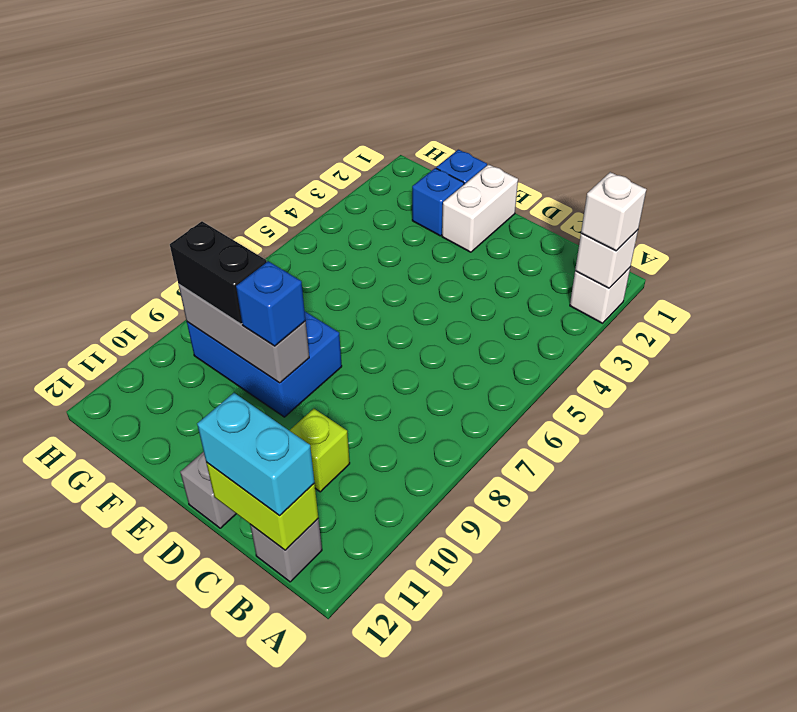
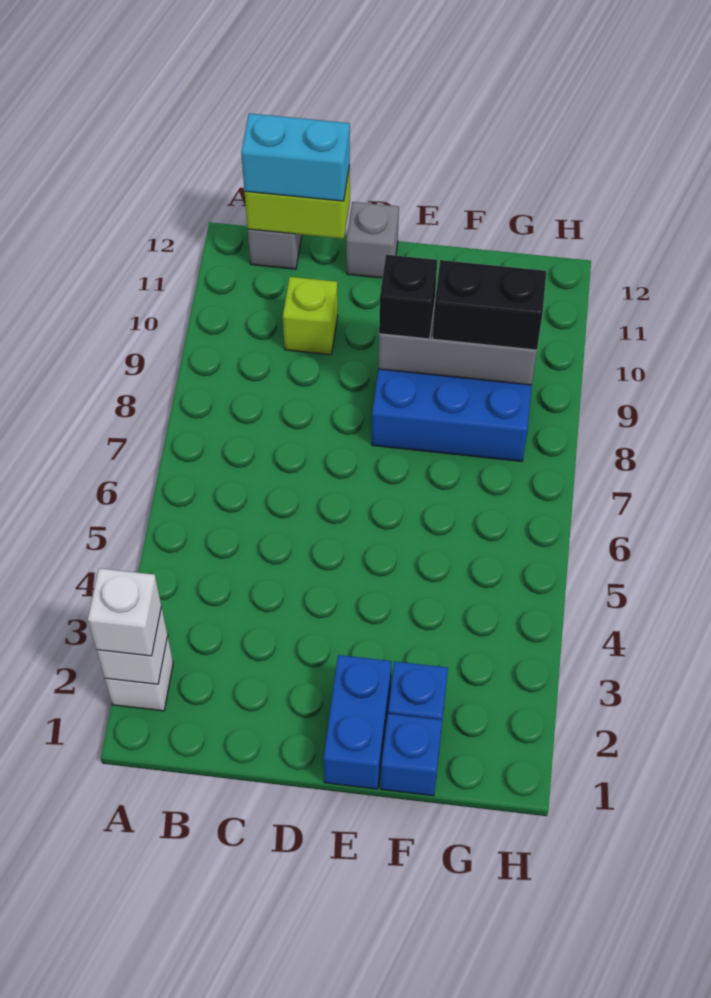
white brick E1:E2 level 1 -> blue brick E1:E2 level 1
blue brick E9 level 3 -> black brick E9 level 3

